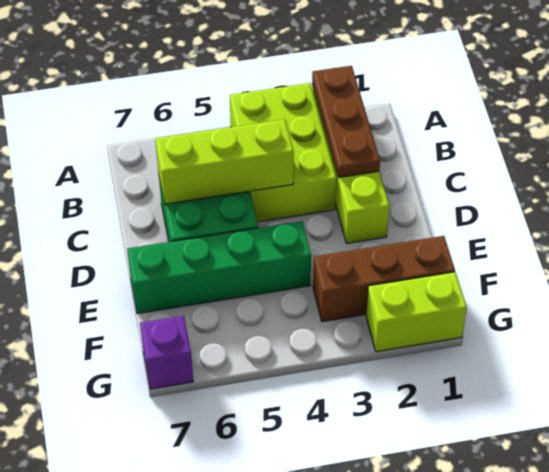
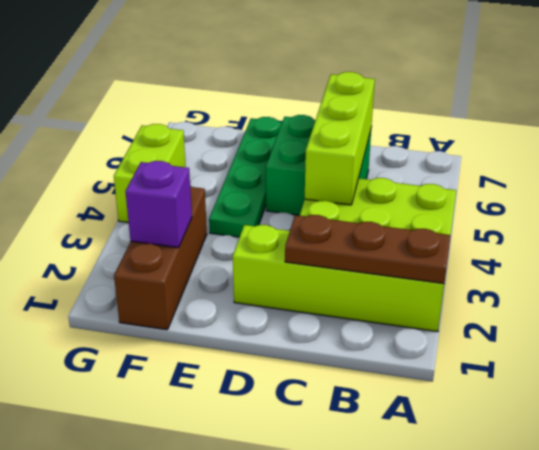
green brick E4:E7 level 1 -> green plate E4:E7 level 1
lime brick G1:G2 level 1 -> lime brick G4:G5 level 1
purple brick G7 level 1 -> purple brick F2 level 2

